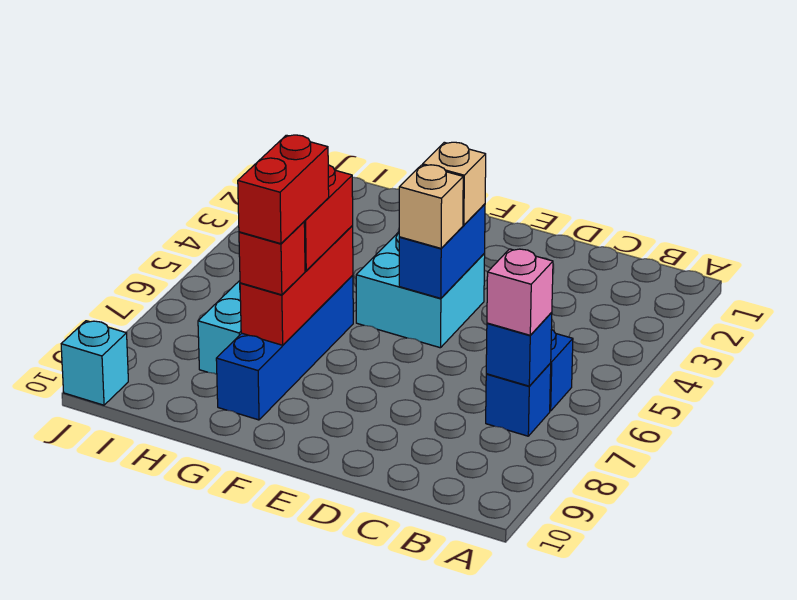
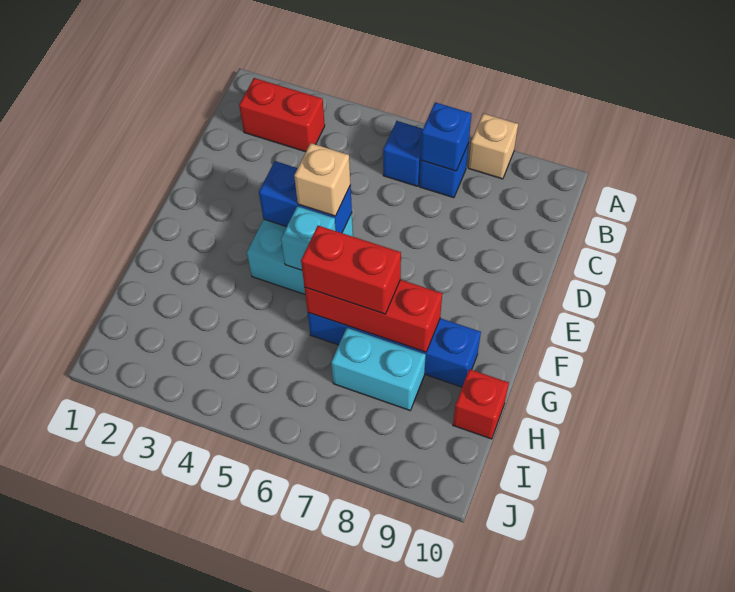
pink brick B7 level 3 -> none
tan brick E4 level 3 -> tan brick A8 level 1
red brick G7:G8 level 4 -> red brick B2:B3 level 1
red brick G8 level 3 -> red brick H10 level 1
cyan brick J10 level 1 -> cyan brick F5 level 2

